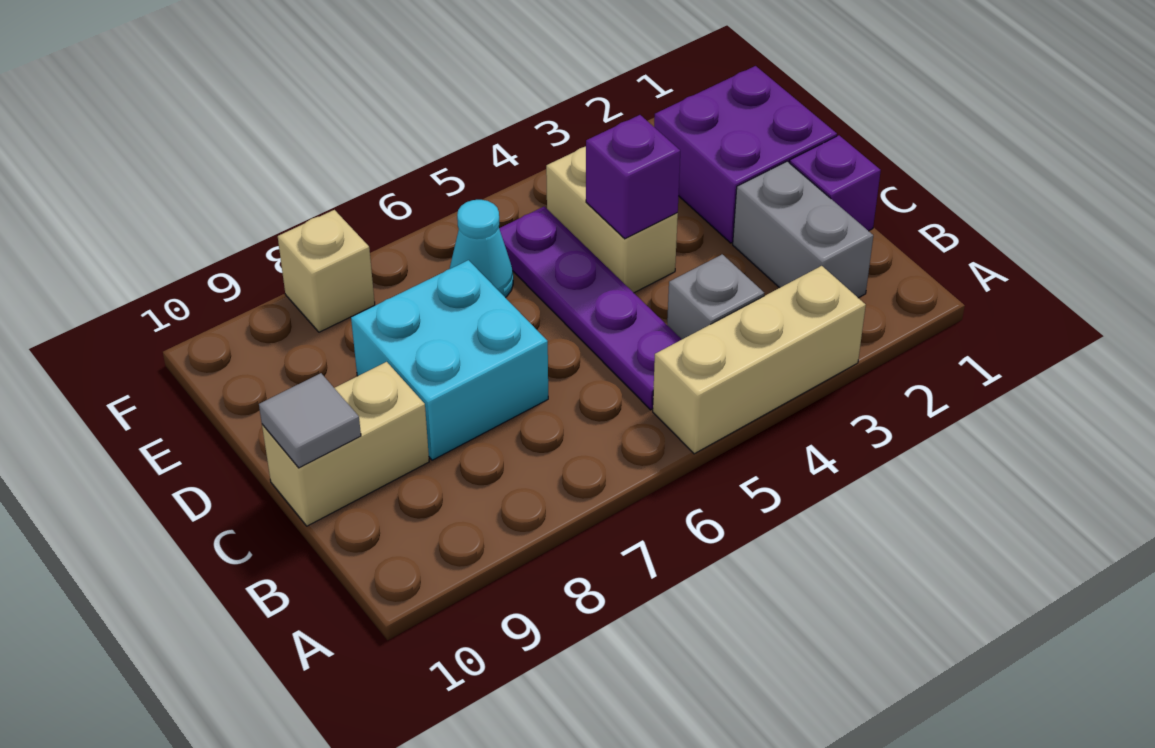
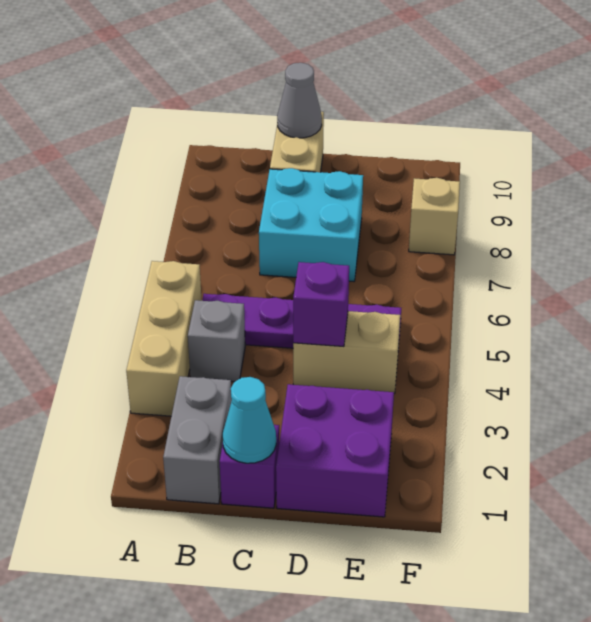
grey brick B2:C2 level 1 -> grey brick B1:B2 level 1
grey tile C10 level 2 -> grey cone C10 level 2
cyan cone E6 level 1 -> cyan cone C1 level 2

